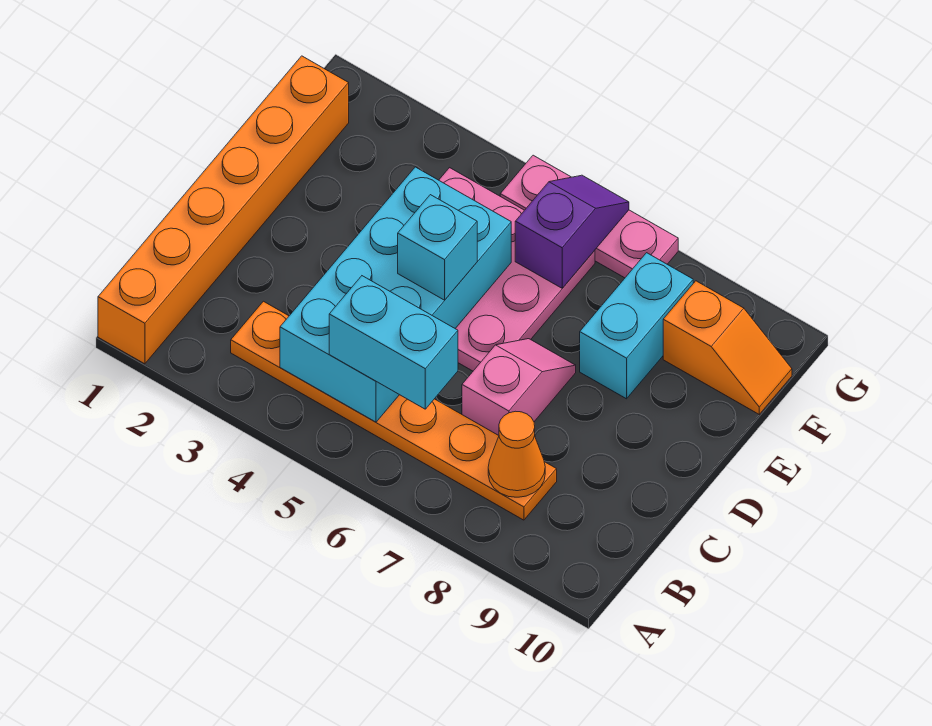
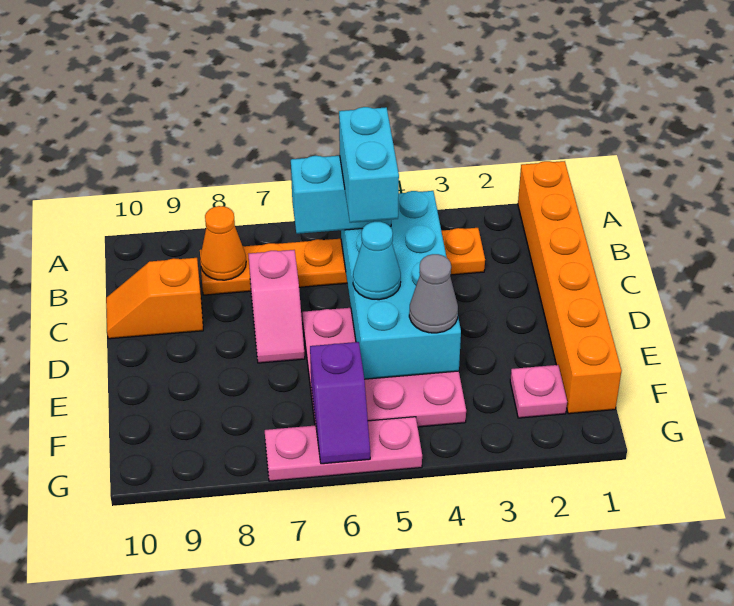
cyan brick D5 level 3 -> cyan cone D5 level 3
none -> grey cone E4 level 3
cyan brick E8:F8 level 1 -> cyan brick B5:C5 level 4
none -> pink plate F2 level 1
orange slope F9:F10 level 1 top 9 -> orange slope C9:C10 level 1 top 9

